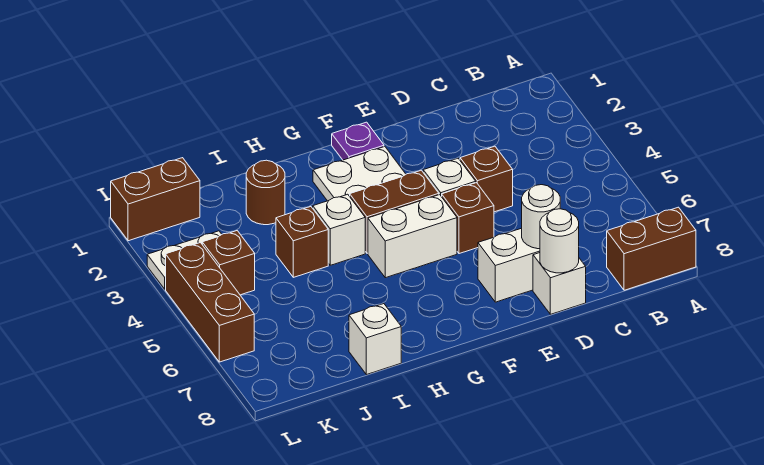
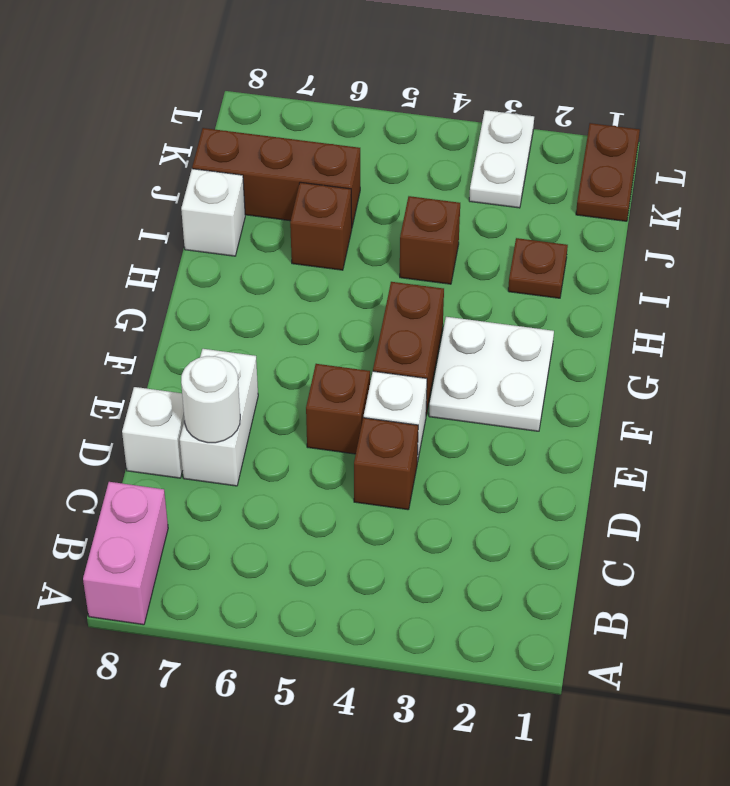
brown brick A8:B8 level 1 -> pink brick A8:B8 level 1
white round brick D8 level 2 -> none
purple plate F1 level 1 -> none
white brick F5:G5 level 1 -> none
white brick H4 level 1 -> none
brown round brick I2 level 1 -> brown plate I2 level 1
brown brick K1:L1 level 1 -> brown plate K1:L1 level 1
brown brick K4 level 1 -> brown brick I6 level 1
brown brick L4:L6 level 1 -> brown brick J6:J8 level 1

